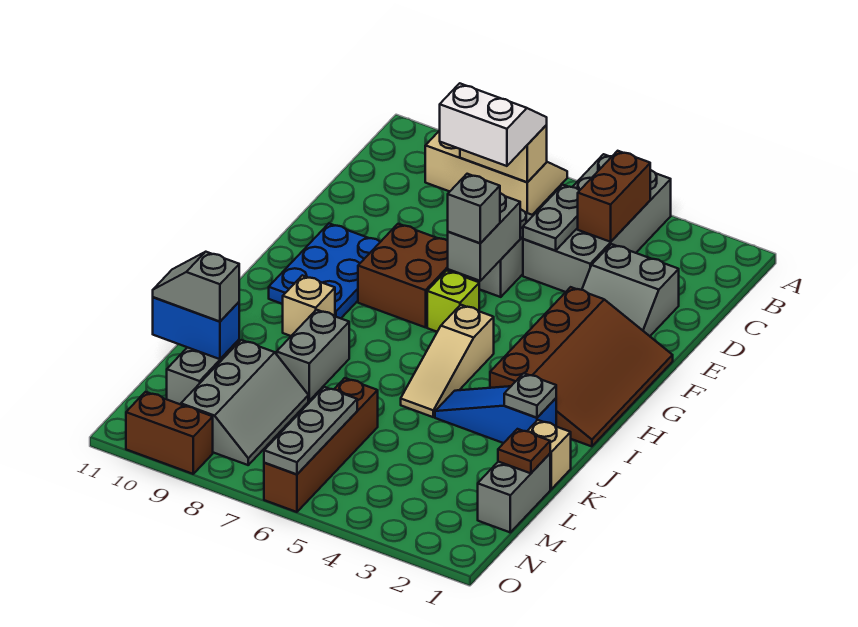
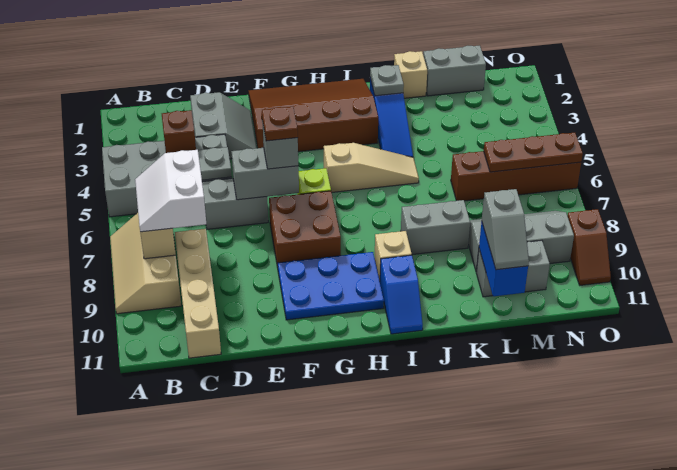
brown brick B4:C4 level 2 -> brown brick C4 level 2
none -> tan brick C8:C11 level 1
none -> blue slope I10:I11 level 1 top 10
brown plate L1 level 2 -> brown plate F6 level 4
grey plate M6:O6 level 2 -> brown plate M6:O6 level 2
brown brick O9:O10 level 1 -> brown slope O9:O10 level 1 top 9

